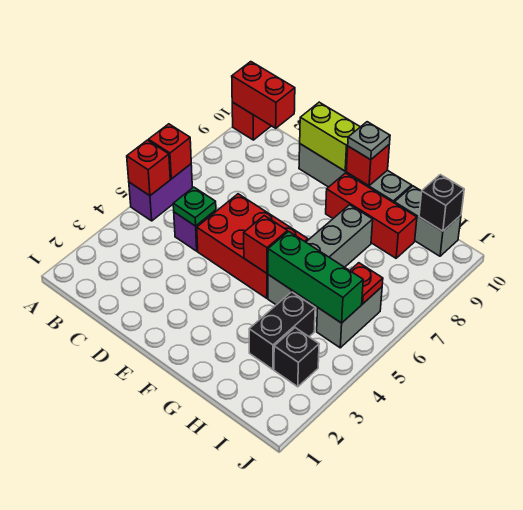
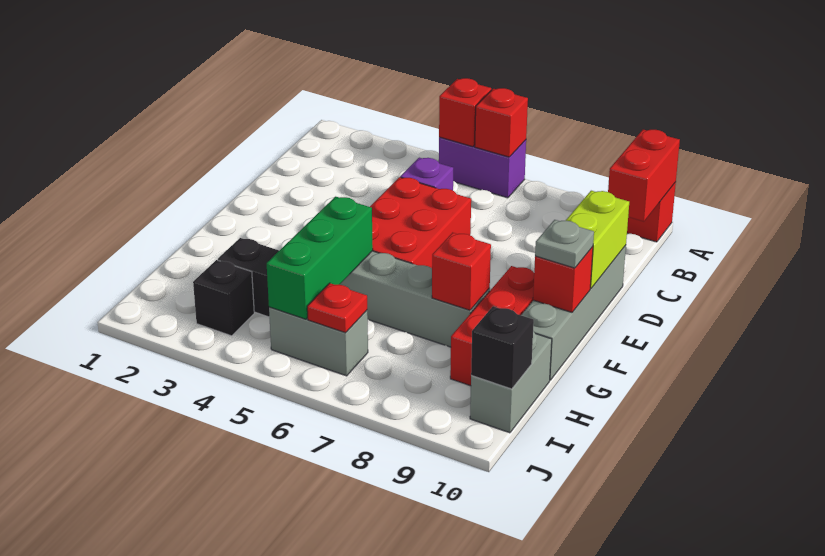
green plate C5 level 2 -> none
red brick F5 level 2 -> red brick G8 level 2

